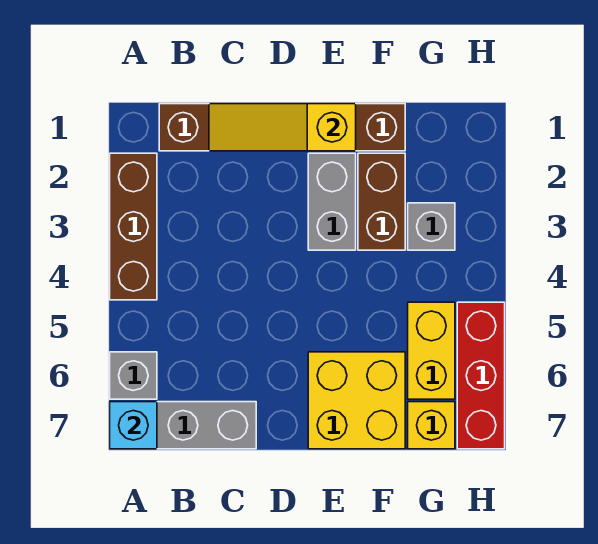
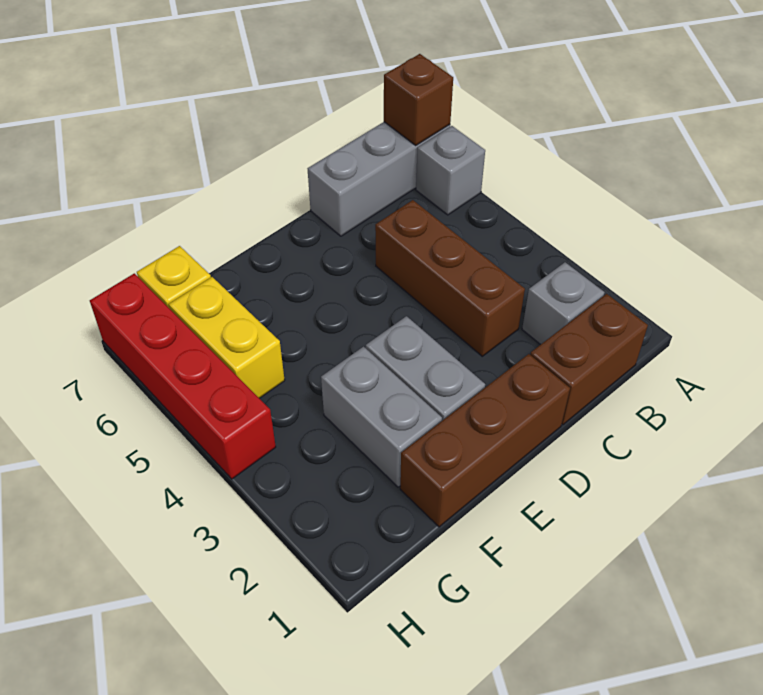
brown brick A2:A4 level 1 -> brown brick C3:C5 level 1
cyan brick A7 level 2 -> brown brick A7 level 2
yellow slope C1:E1 level 2 top E -> none
yellow brick E6:F7 level 1 -> none
brown brick F2:F3 level 1 -> grey brick F2:F3 level 1
grey brick G3 level 1 -> grey brick B2 level 1
red brick H5:H7 level 1 -> red brick H4:H7 level 1

